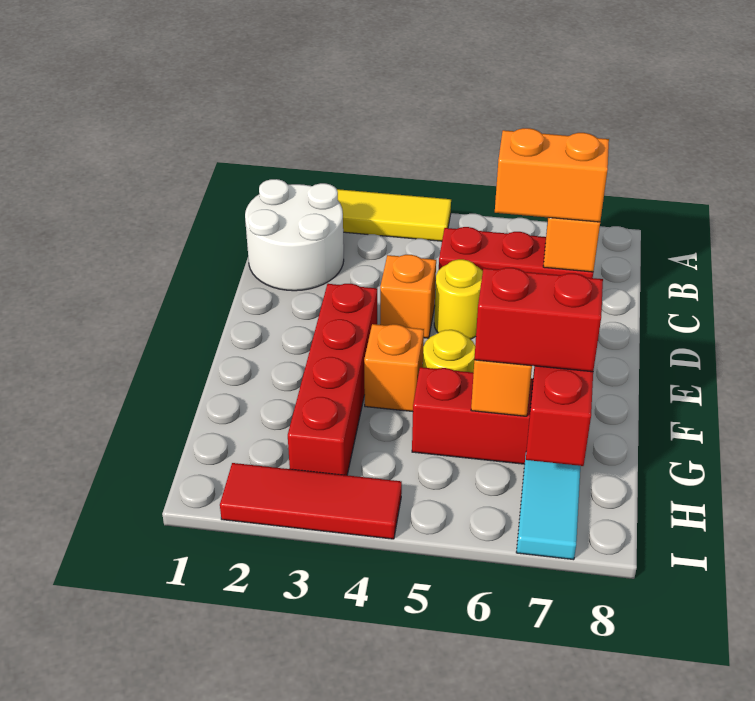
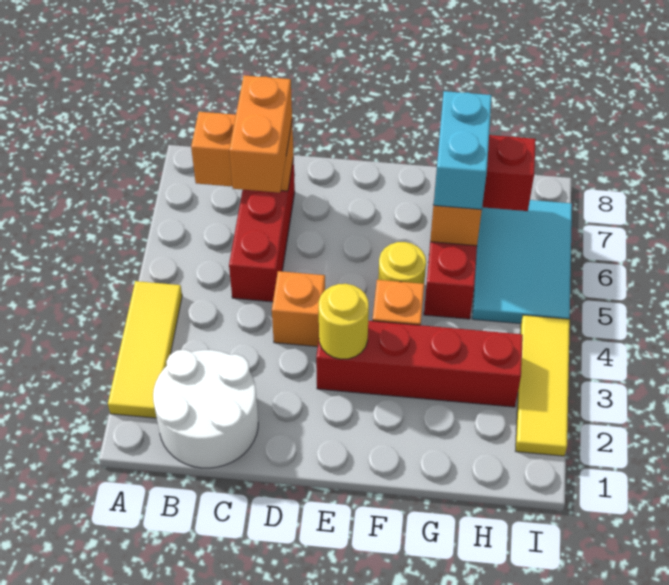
yellow round brick D5 level 1 -> yellow round brick E3 level 2
red brick G6:G7 level 3 -> cyan brick G6:G7 level 3
cyan tile H7:I7 level 1 -> cyan tile H5:I7 level 1
red tile I2:I4 level 1 -> yellow tile I2:I4 level 1

